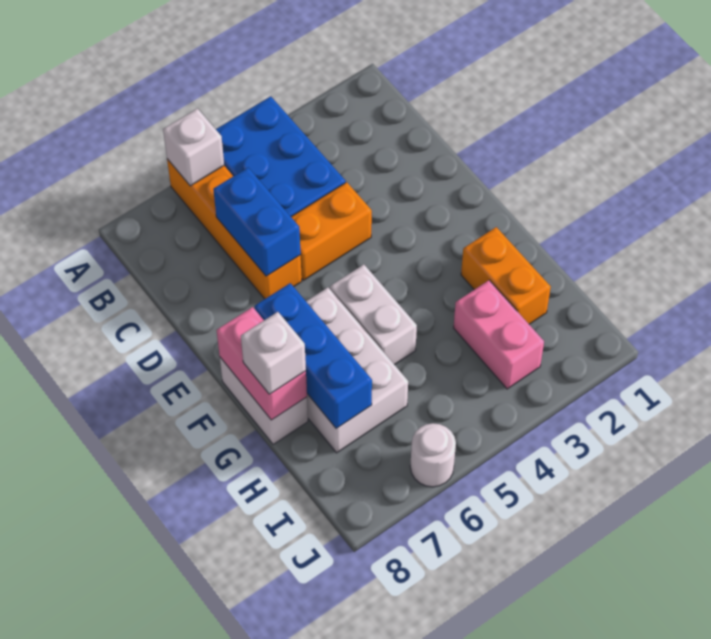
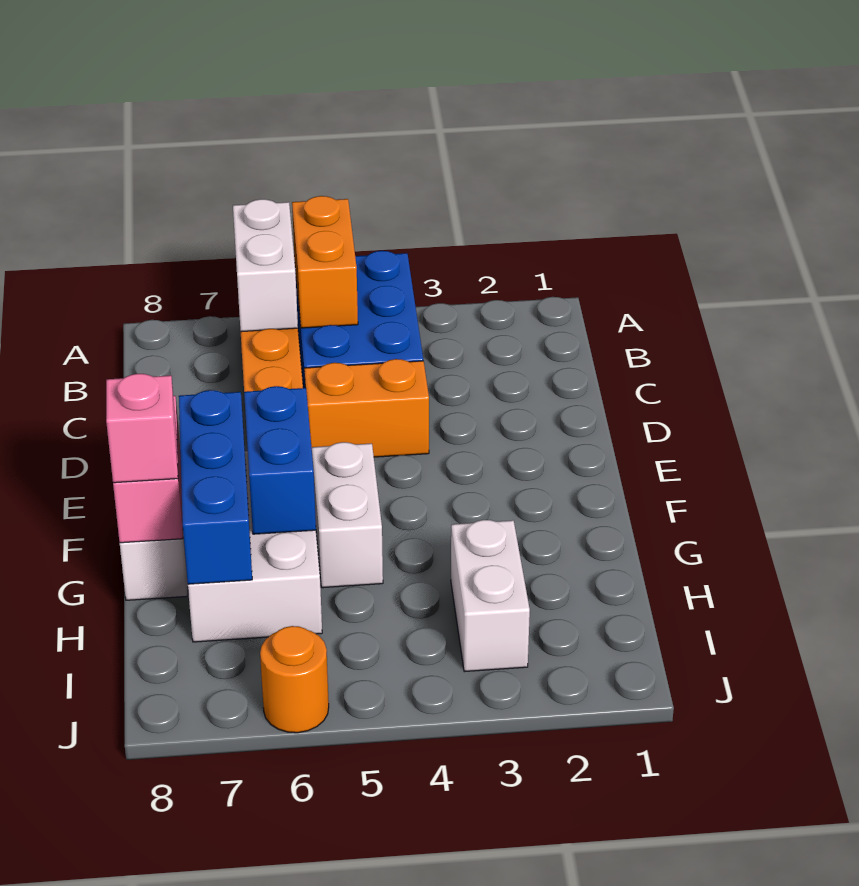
white brick A6 level 2 -> white brick A6:B6 level 2
blue brick C6:D6 level 2 -> blue brick F6:G6 level 2
orange brick G2:H2 level 1 -> orange brick A5:B5 level 2
white brick G8 level 3 -> pink brick G8 level 3
pink brick H3:I3 level 1 -> white brick H3:I3 level 1
white round brick J6 level 1 -> orange round brick J6 level 1

